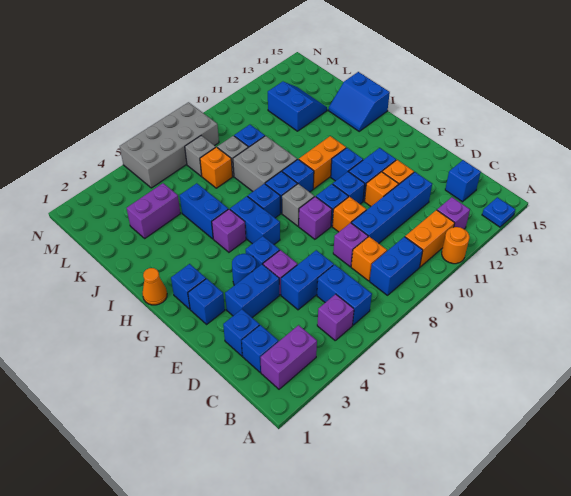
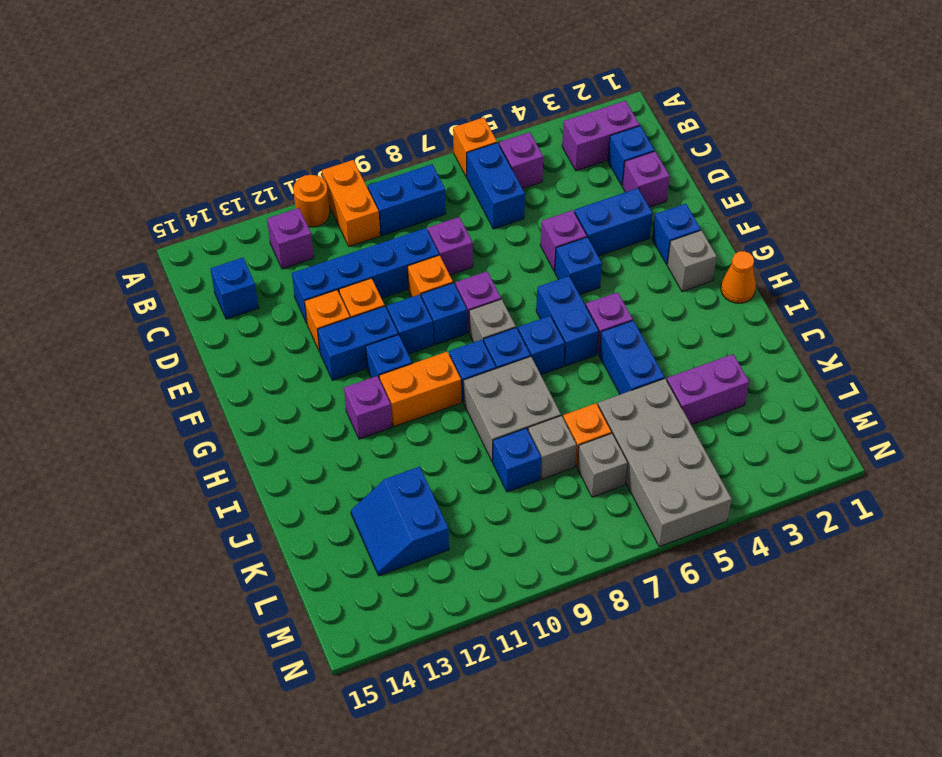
blue plate A14 level 1 -> none
orange brick B10:B11 level 1 -> orange brick A10:B10 level 1
orange brick C8 level 1 -> orange brick A6 level 1
blue brick D2 level 1 -> purple brick D2 level 1
blue brick D5:D6 level 1 -> none
blue round brick F4 level 1 -> none
blue brick G2 level 1 -> grey brick G2 level 1
none -> purple brick H12 level 1
blue slope I14:J15 level 1 top 15 -> none
grey brick M5:N8 level 1 -> grey brick K5:N6 level 1

